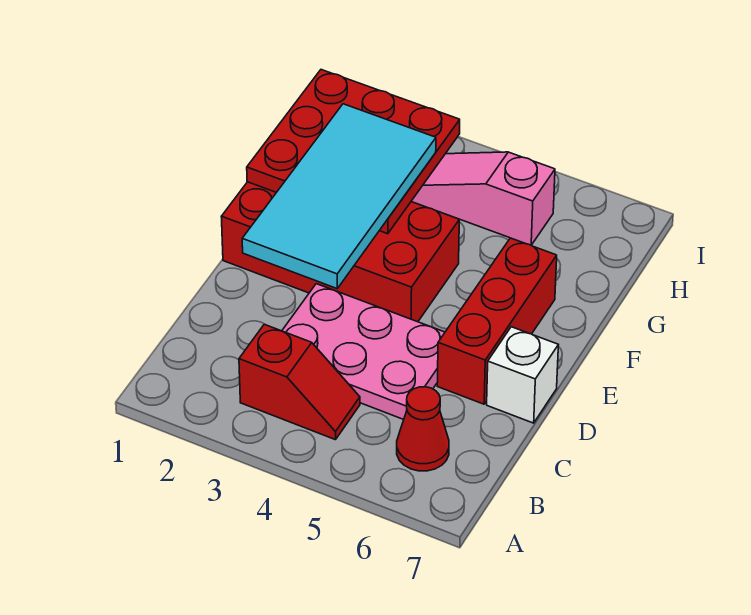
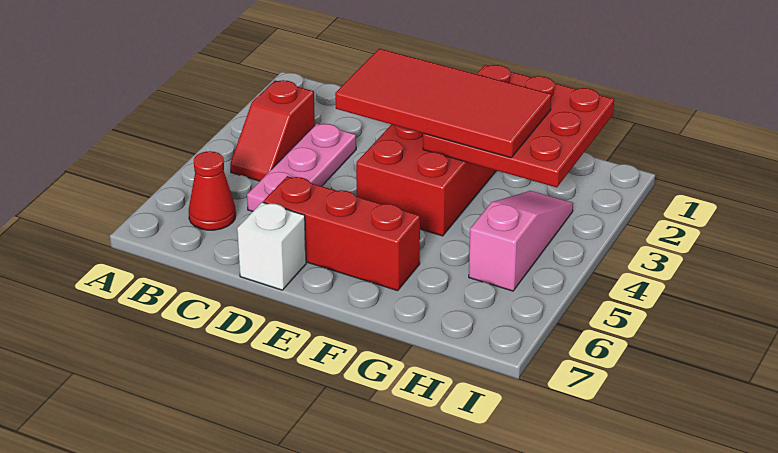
pink plate C3:D5 level 1 -> pink plate C3:C5 level 1
cyan tile D2:G3 level 3 -> red tile D2:G3 level 3

